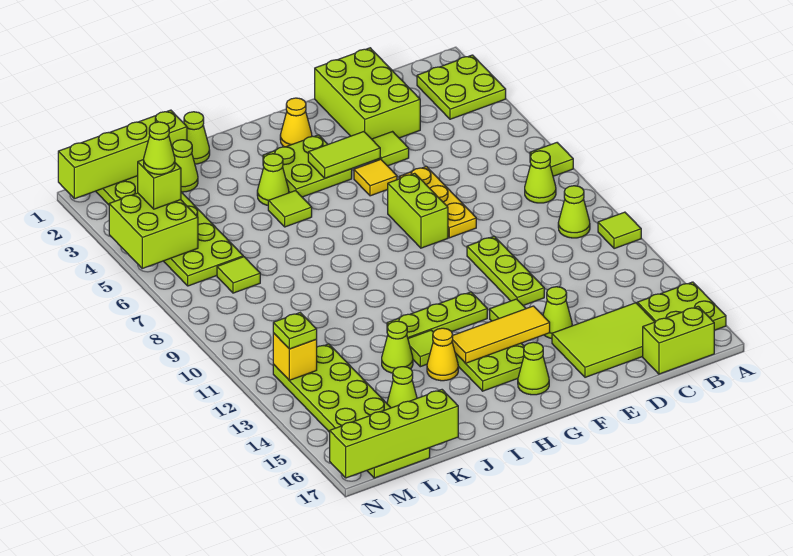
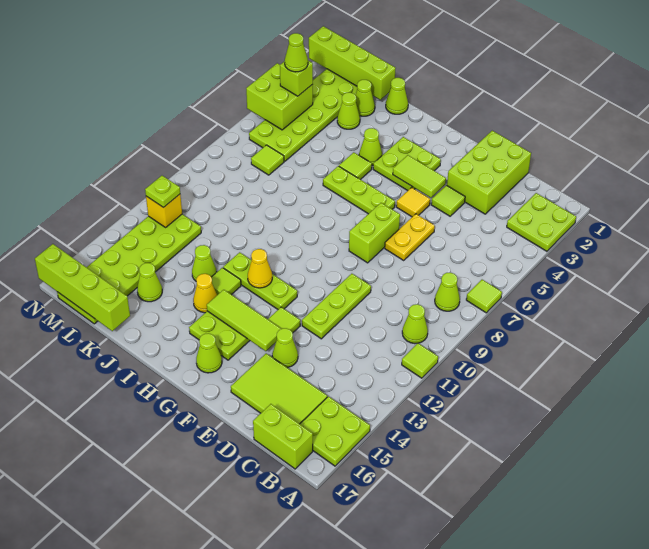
yellow plate E6:E8 level 1 -> yellow plate E6:E7 level 1
yellow tile F14:H14 level 2 -> lime tile F14:H14 level 2
yellow cone G2 level 1 -> yellow cone H12 level 2
none -> lime plate G6:I6 level 1
none -> lime cone K3 level 1

